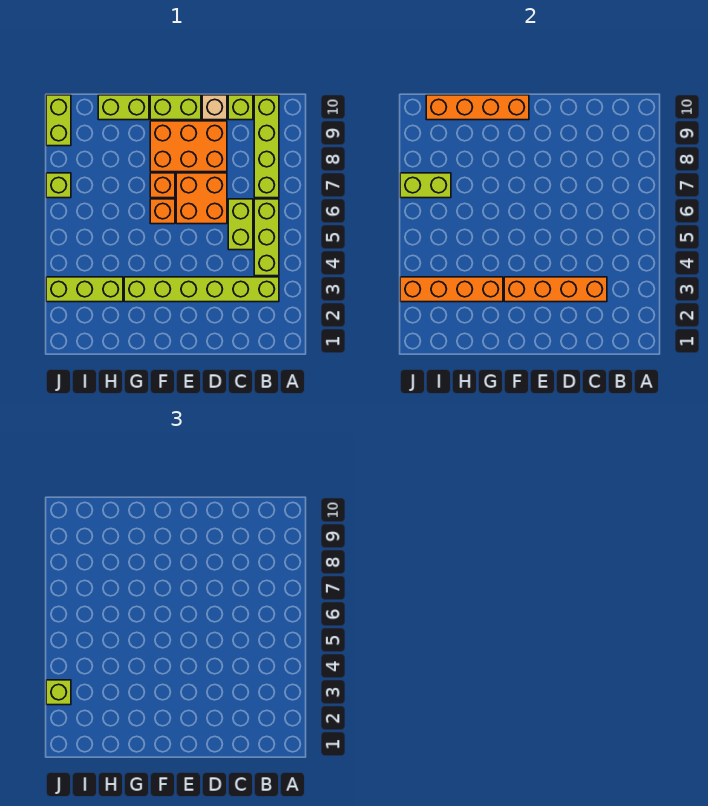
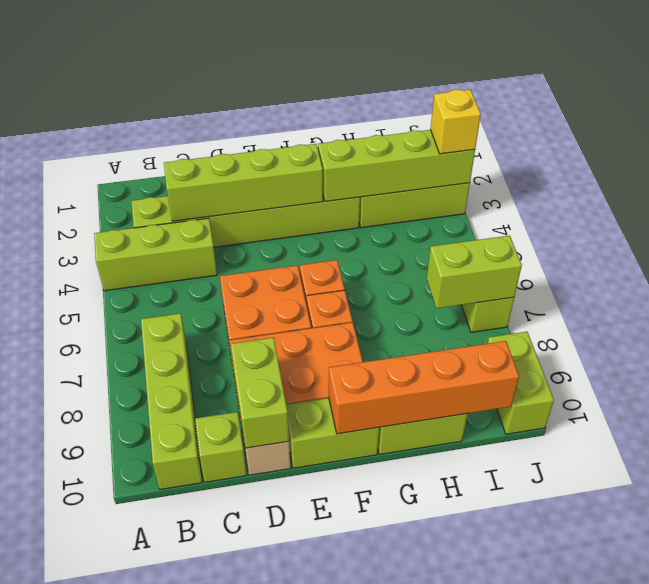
lime brick B4:B6 level 1 -> lime brick A4:C4 level 1
orange brick C3:F3 level 2 -> lime brick C3:F3 level 2
lime brick C5:C6 level 1 -> lime brick D9:D10 level 2
orange brick G3:J3 level 2 -> lime brick G3:J3 level 2
lime brick J3 level 3 -> yellow brick J3 level 3

